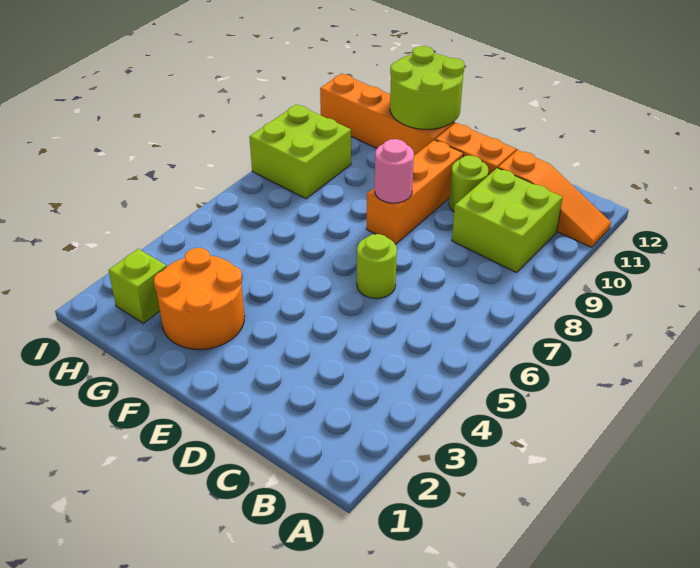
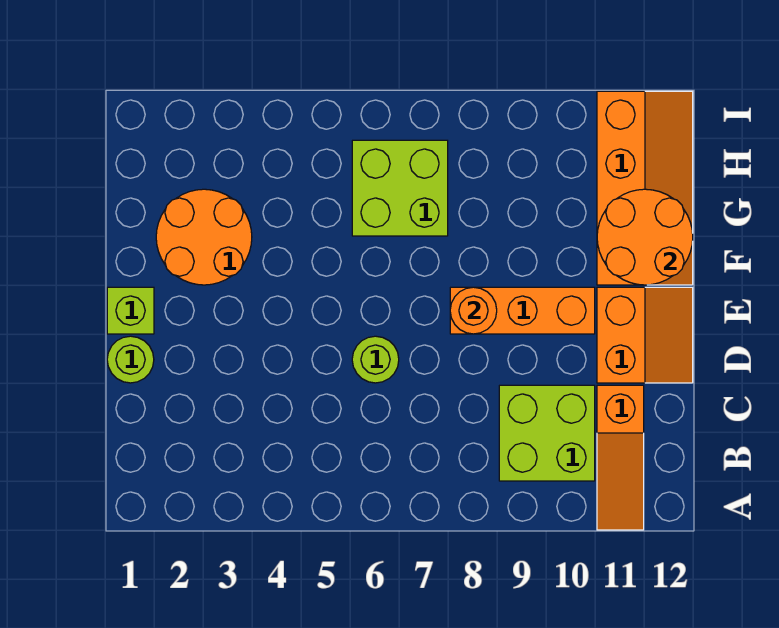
lime round brick D10 level 1 -> lime round brick D1 level 1
pink round brick E8 level 2 -> orange round brick E8 level 2
lime round brick F11:G12 level 2 -> orange round brick F11:G12 level 2
lime brick H2 level 1 -> lime brick E1 level 1
lime brick H8:I9 level 1 -> lime brick G6:H7 level 1

